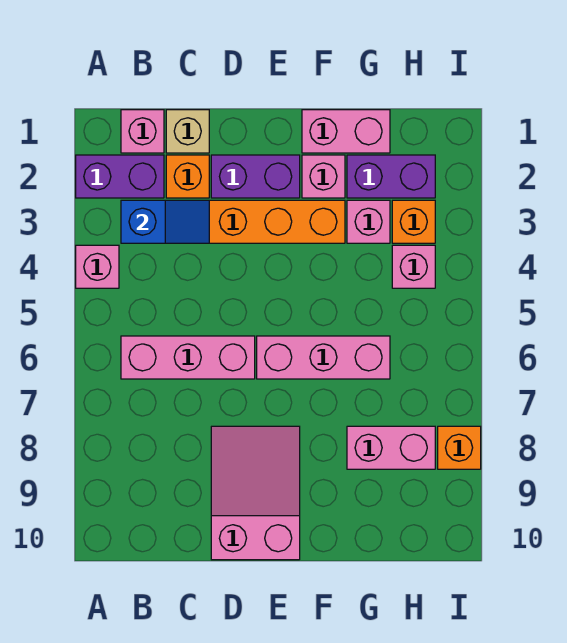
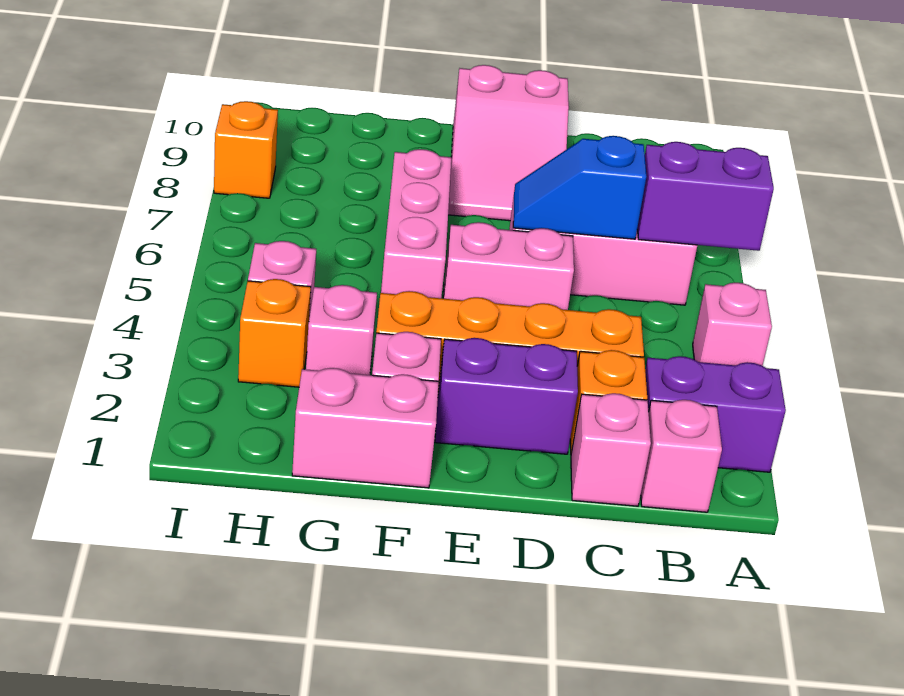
blue slope B3:C3 level 2 top B -> blue slope C6:D6 level 2 top C
tan brick C1 level 1 -> pink brick C1 level 1
pink brick E6:G6 level 1 -> pink brick F5:F7 level 1
purple brick G2:H2 level 1 -> purple brick A6:B6 level 2
pink brick G8:H8 level 1 -> pink brick D5:E5 level 1

